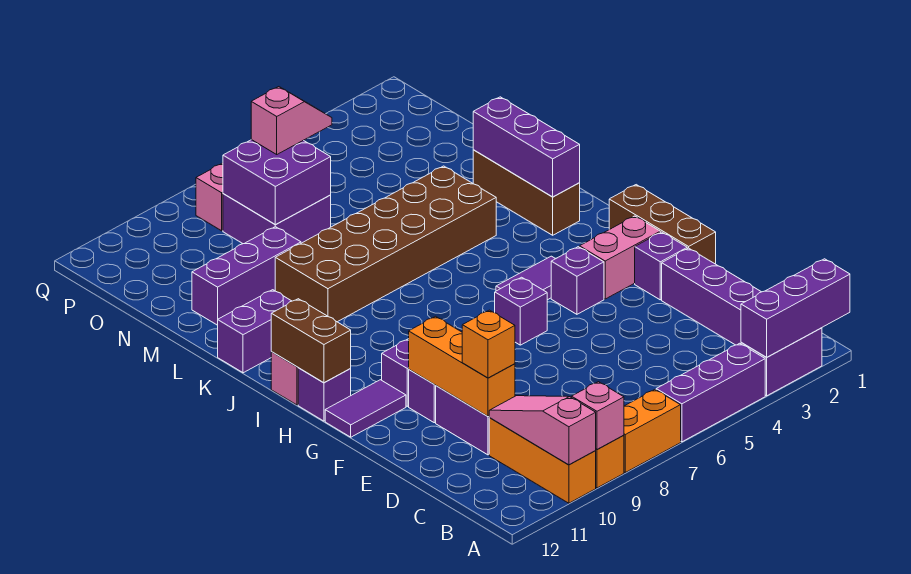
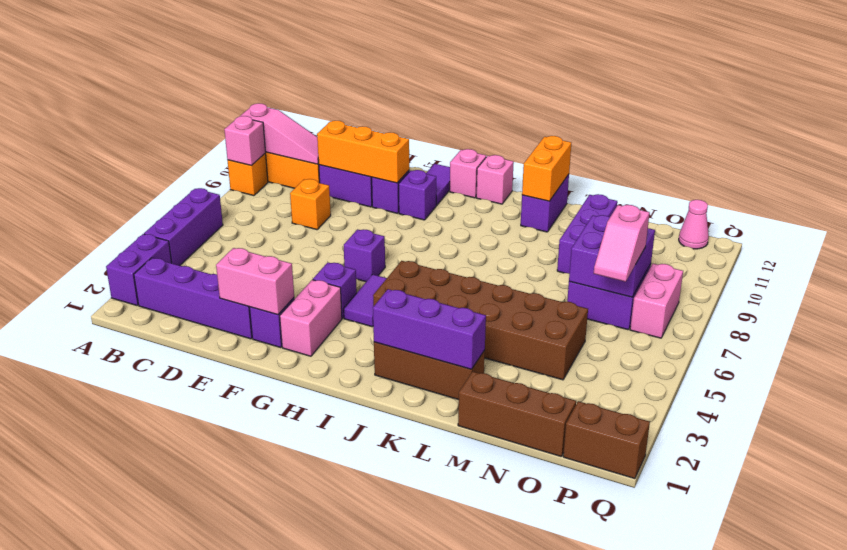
purple brick A1:A3 level 2 -> none
orange brick A7:A8 level 1 -> orange brick K11:K12 level 2
orange brick D10 level 3 -> orange brick D8 level 1
none -> pink brick E2:F2 level 2
brown brick F1:H1 level 1 -> brown brick M1:O1 level 1
purple brick H12 level 1 -> pink brick H12 level 1
brown brick H12:I12 level 2 -> brown brick P1:Q1 level 1
brown brick K4:L9 level 1 -> brown brick I4:N5 level 1
none -> pink cone P12 level 1

